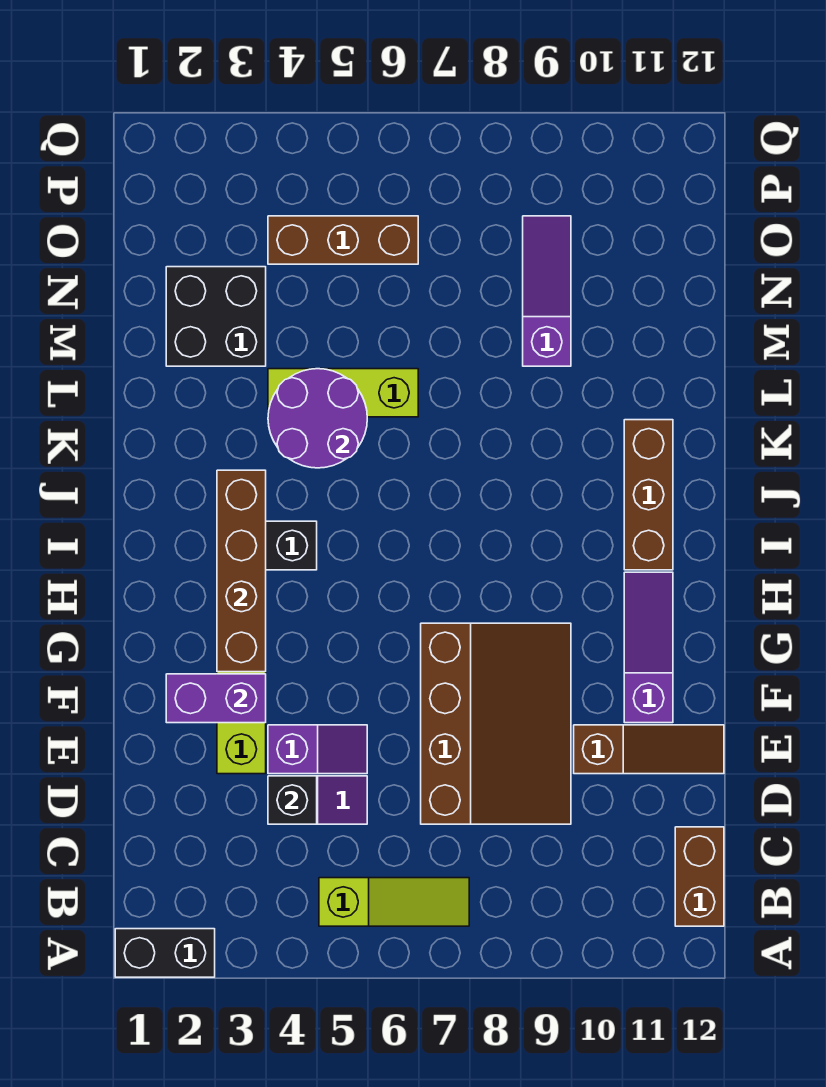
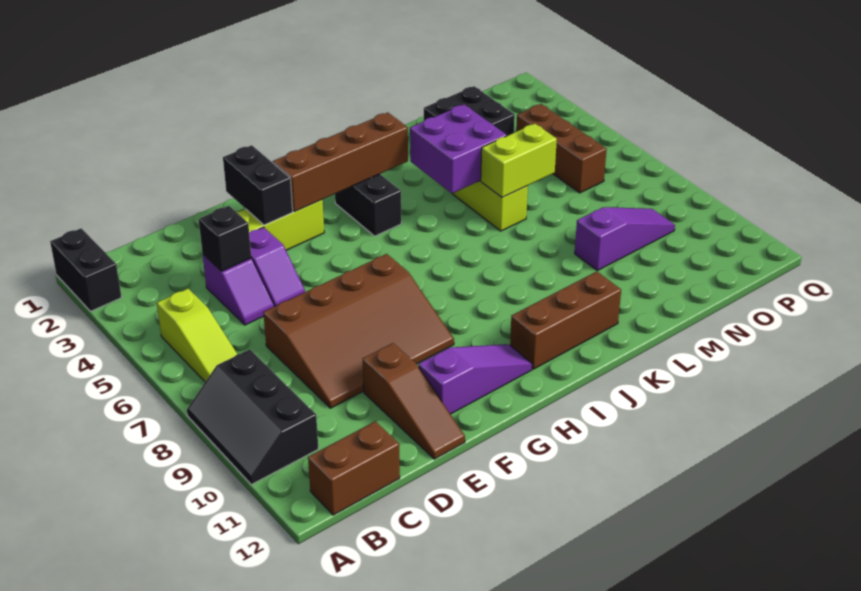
none -> black slope A8:B10 level 1 top B
purple brick F2:F3 level 2 -> black brick F2:F3 level 2
purple round brick K4:L5 level 2 -> purple brick K4:L5 level 2
none -> lime brick L6:M6 level 2

